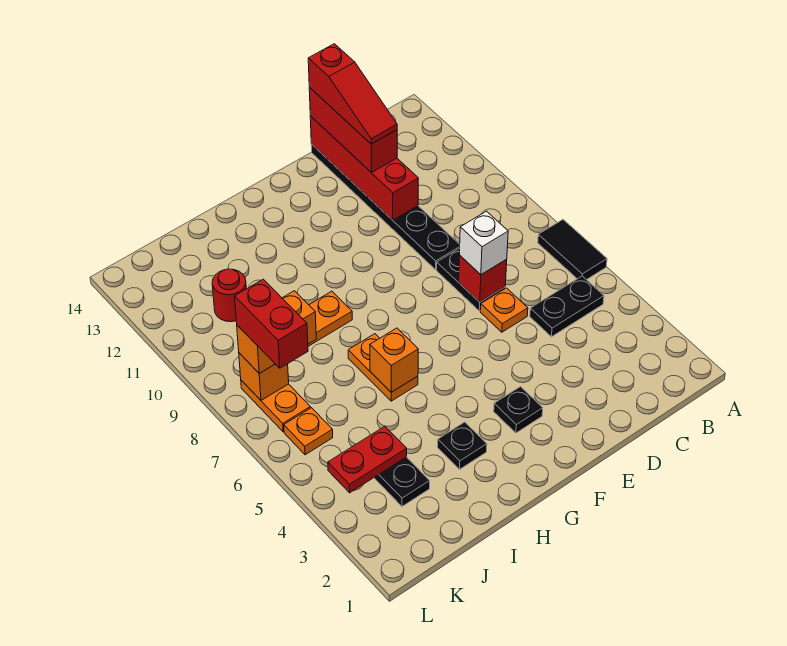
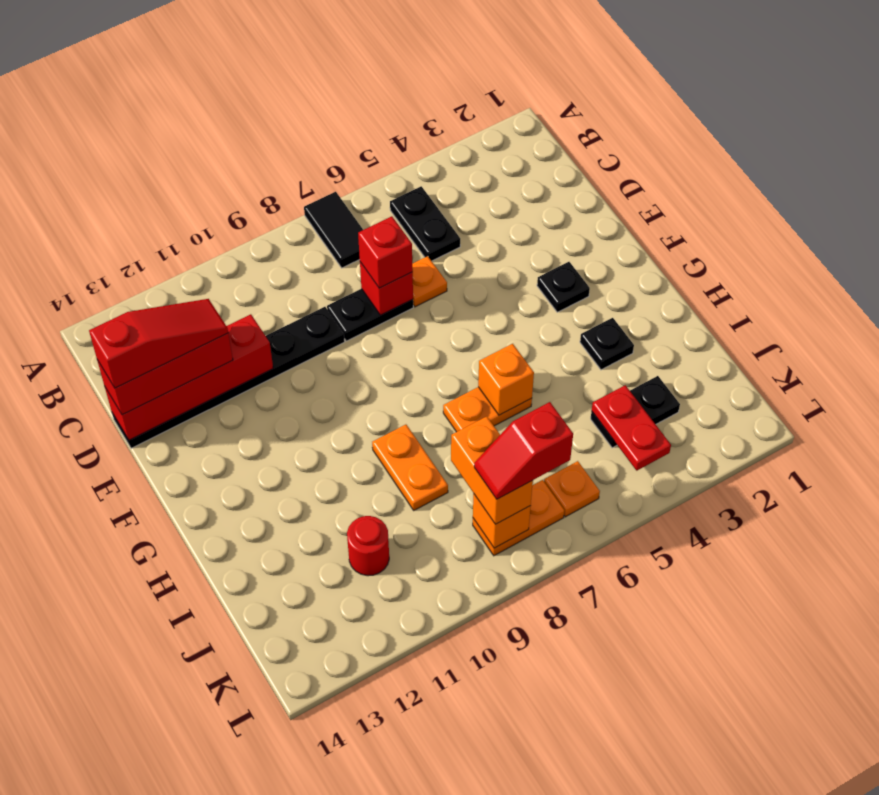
black tile A6:A7 level 1 -> black tile A7:B7 level 1
white brick D7 level 3 -> red brick D7 level 3
red brick K7:K8 level 4 -> red slope K7:K8 level 4 top 7

